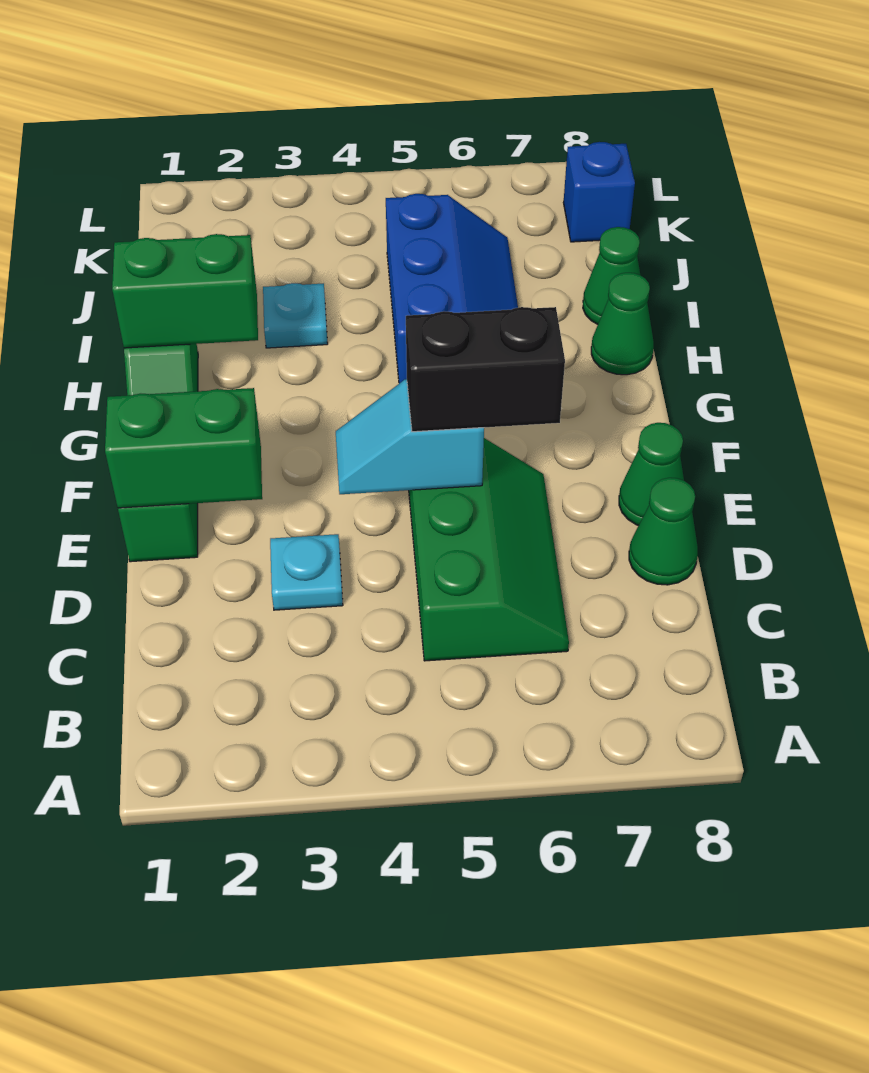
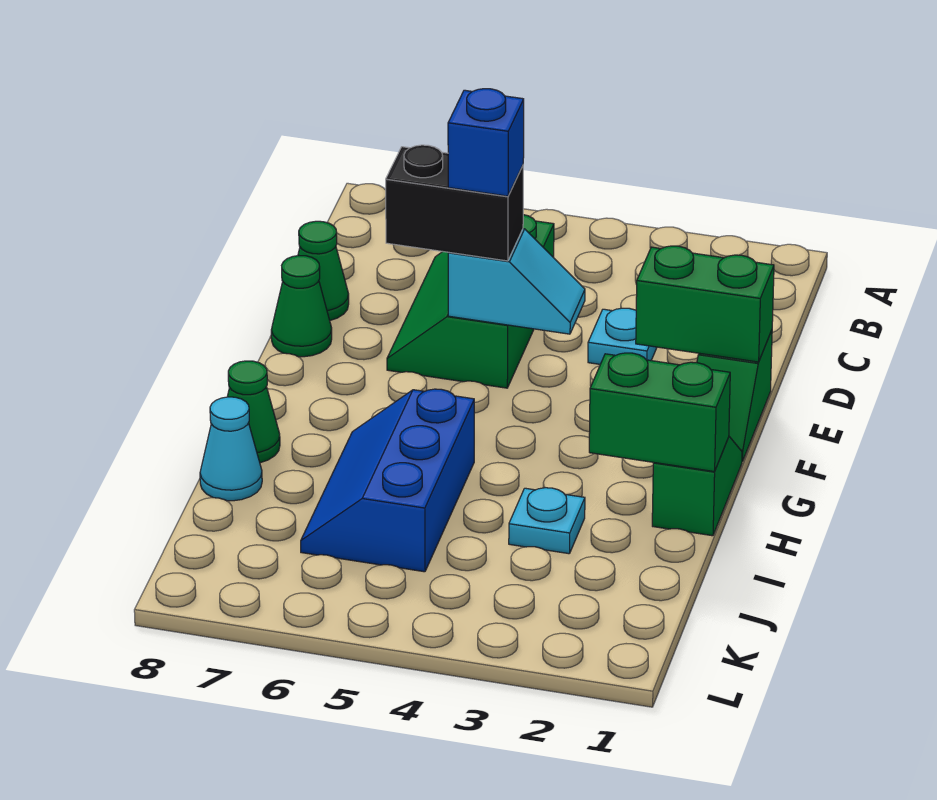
green cone I8 level 1 -> cyan cone I8 level 1
blue brick K8 level 1 -> blue brick E5 level 4

